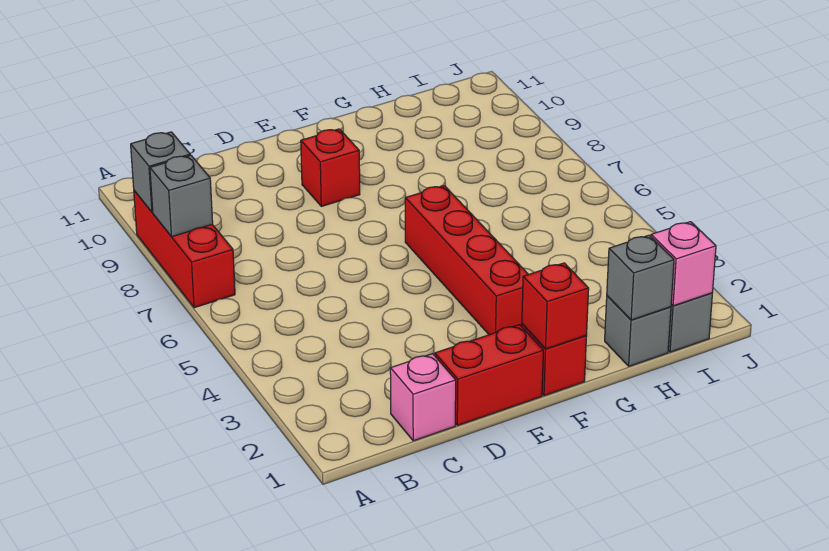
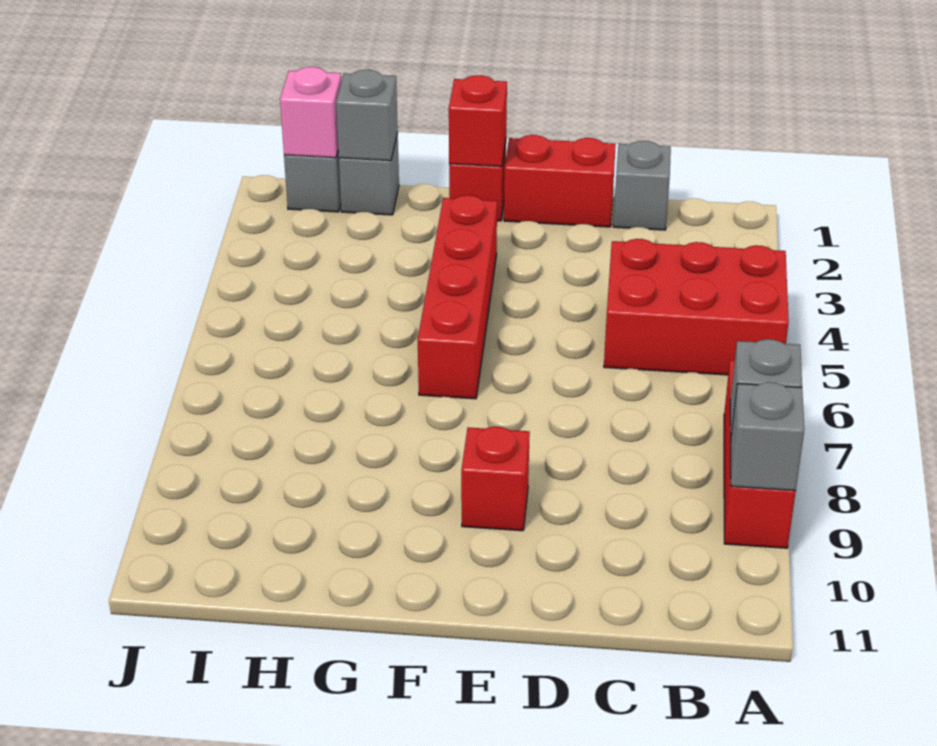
none -> red brick A4:C5 level 1
pink brick C1 level 1 -> grey brick C1 level 1

